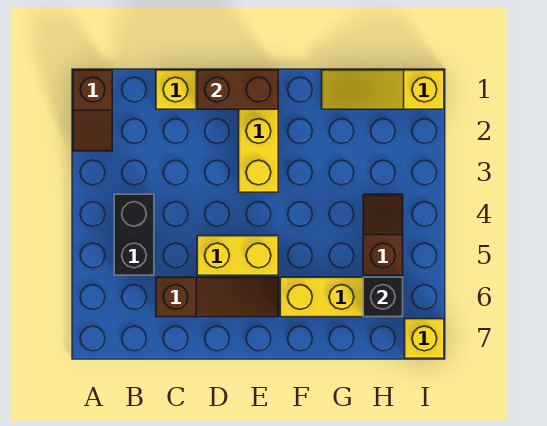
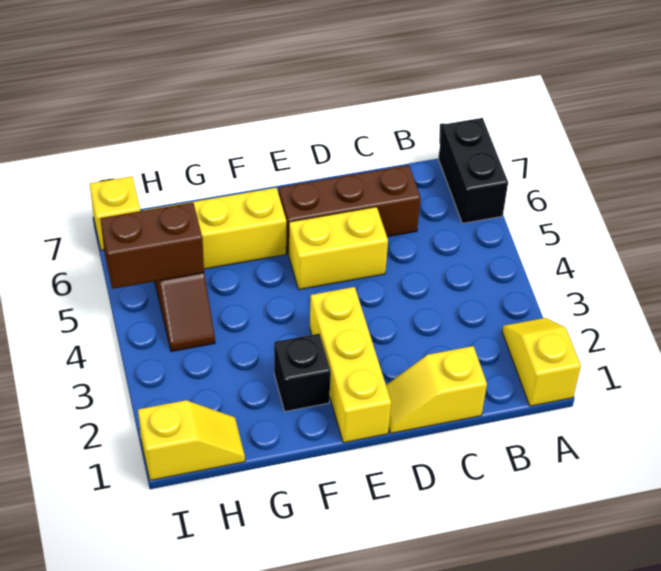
brown slope A1:A2 level 1 top 1 -> yellow slope A1:A2 level 1 top 1
black brick B4:B5 level 1 -> black brick A6:A7 level 1
brown slope C6:E6 level 1 top C -> brown brick C6:E6 level 1
brown brick D1:E1 level 2 -> brown brick H5:I5 level 2
yellow slope G1:I1 level 1 top I -> yellow slope H1:I1 level 1 top I
black brick H6 level 2 -> black brick F2 level 1

